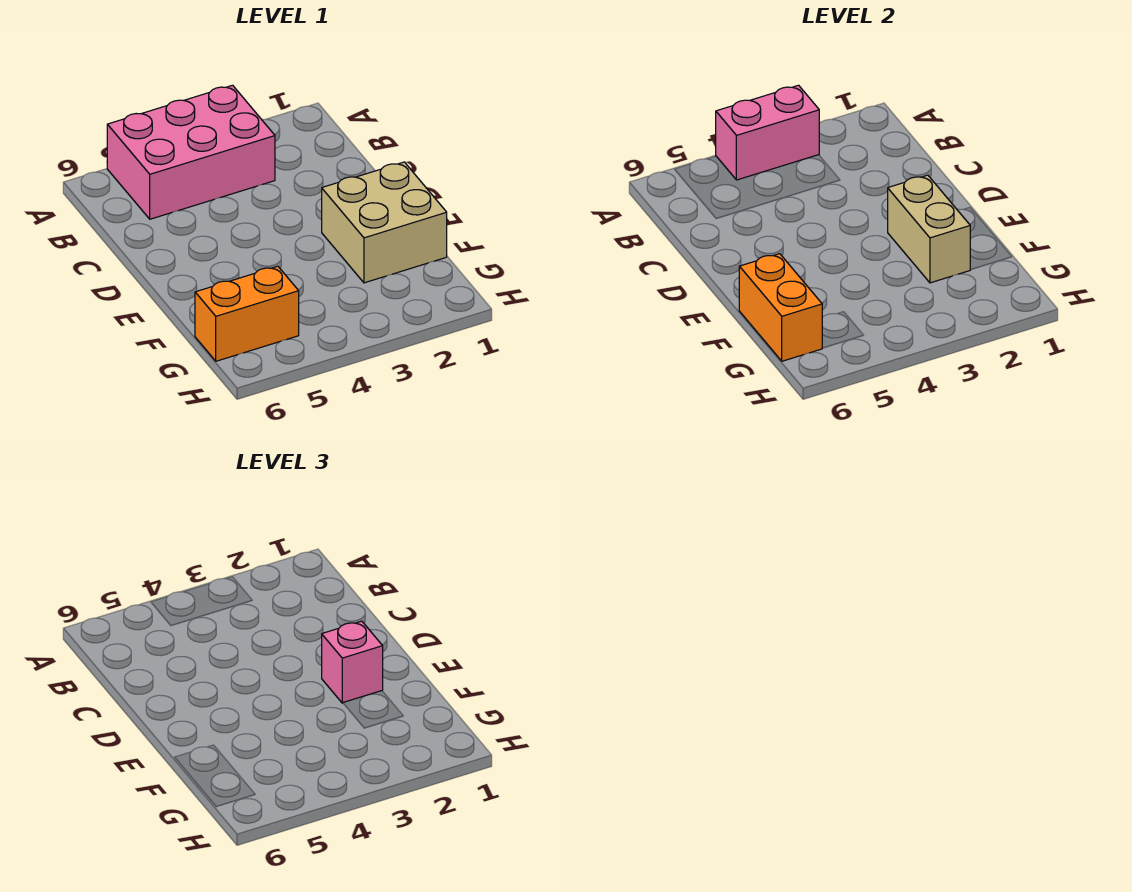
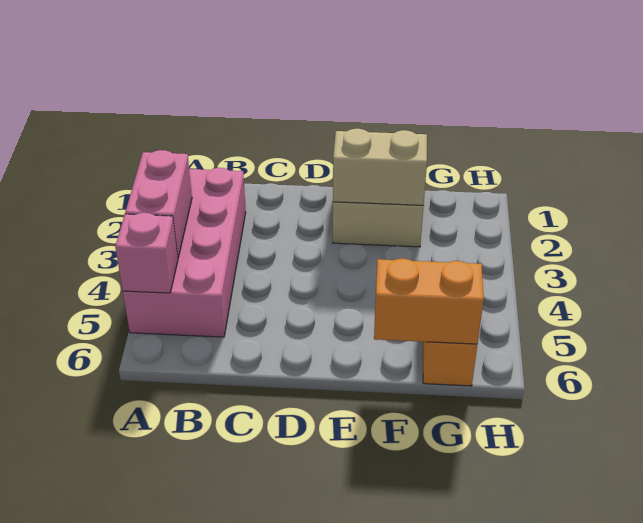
pink brick A3:B5 level 1 -> pink brick A2:B5 level 1
pink brick E2 level 3 -> pink brick A5 level 2

